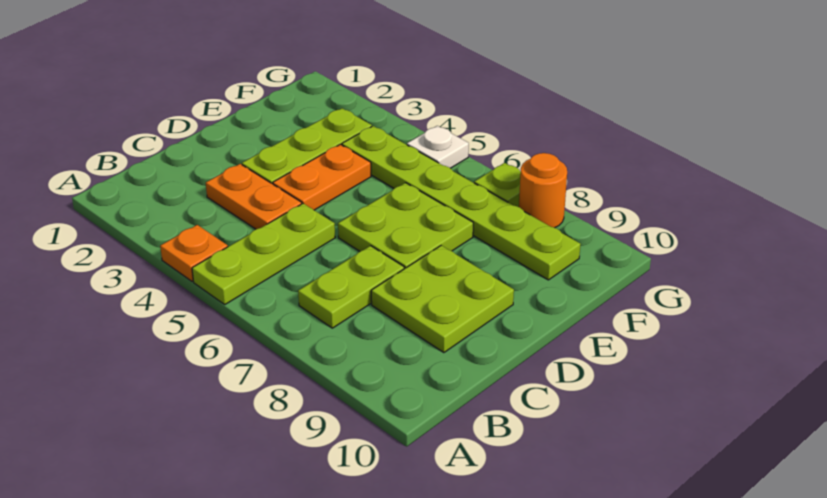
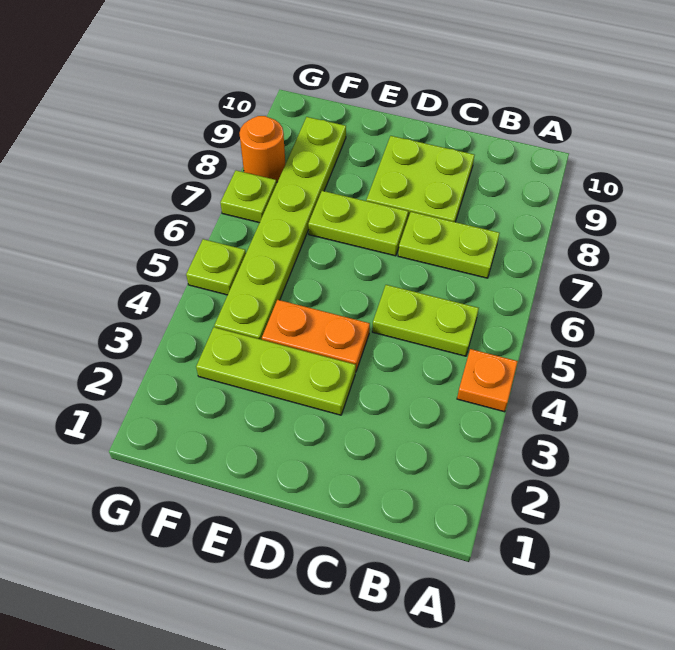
lime plate A5:C5 level 1 -> lime plate B5:C5 level 1
orange plate C3:C4 level 1 -> none
lime plate D6:E7 level 1 -> lime plate D7:E7 level 1
white plate G5 level 1 -> lime plate G5 level 1

